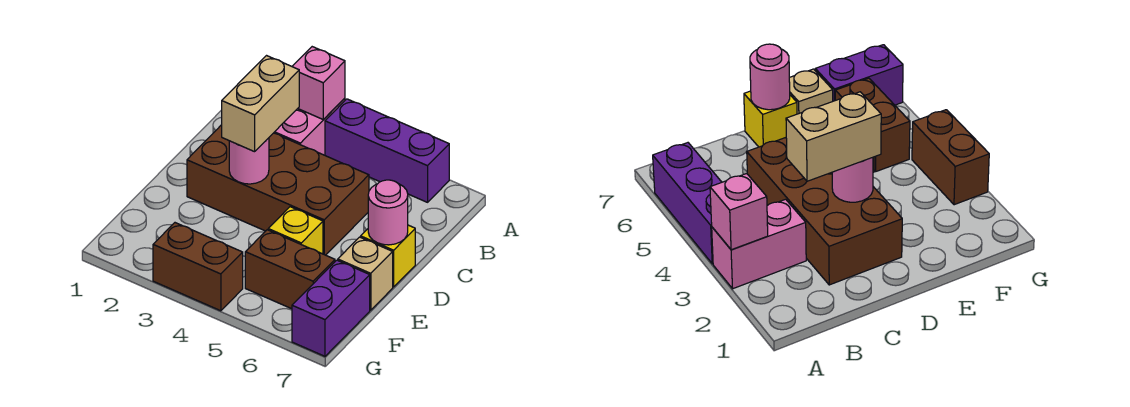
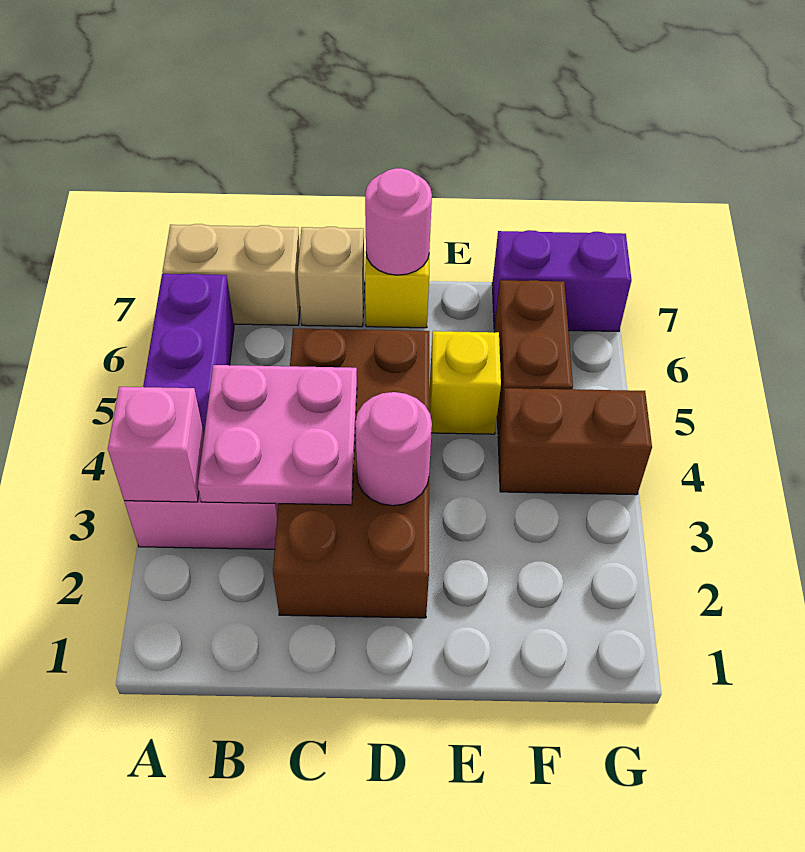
none -> pink plate B3:C4 level 2
tan brick C3:D3 level 3 -> tan brick A7:B7 level 1
tan brick E7 level 1 -> tan brick C7 level 1
brown brick G3:G4 level 1 -> brown brick F4:G4 level 1

